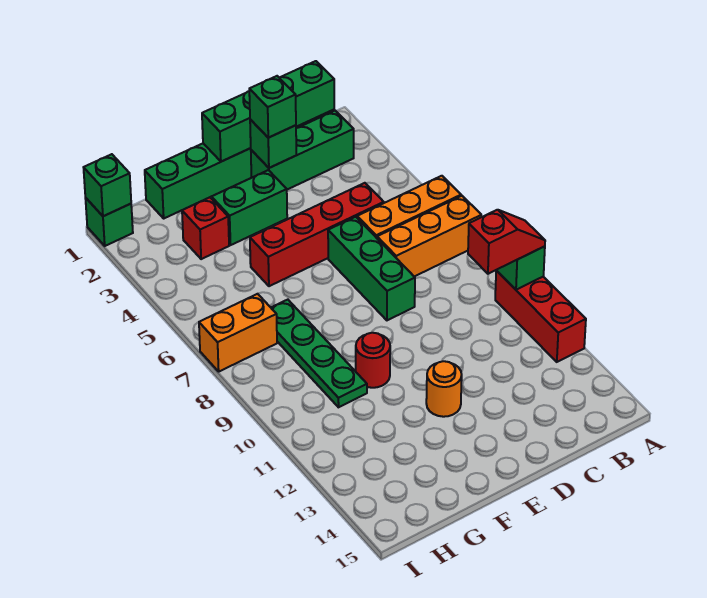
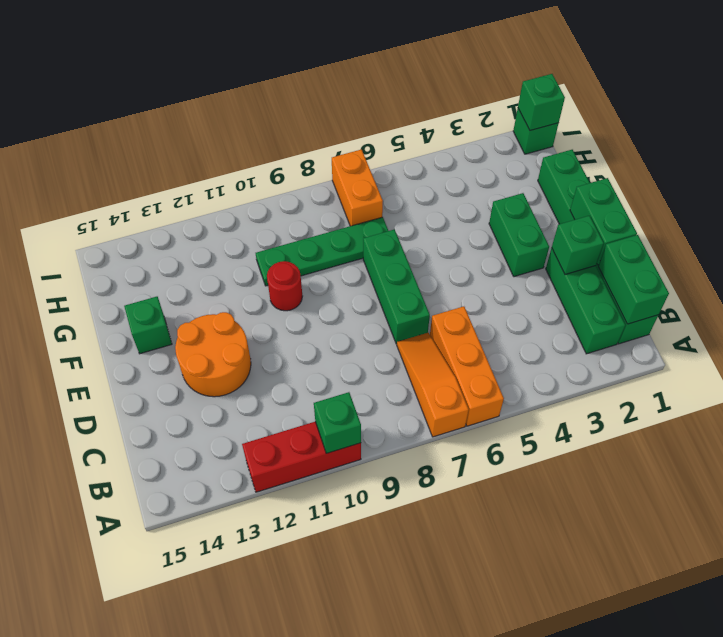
orange brick A7:C7 level 1 -> orange slope A7:C7 level 1 top A
red slope A10:B10 level 3 top B -> none
red brick C5:F5 level 1 -> none
green brick D2 level 3 -> green brick F14 level 1
green brick D6:D8 level 1 -> green brick D7:F7 level 1
orange round brick E12 level 1 -> orange round brick D12:E13 level 1
red brick G3 level 1 -> none

